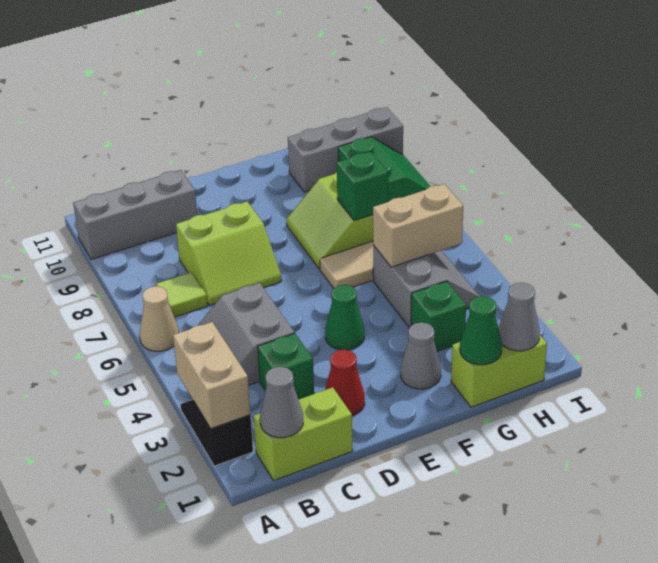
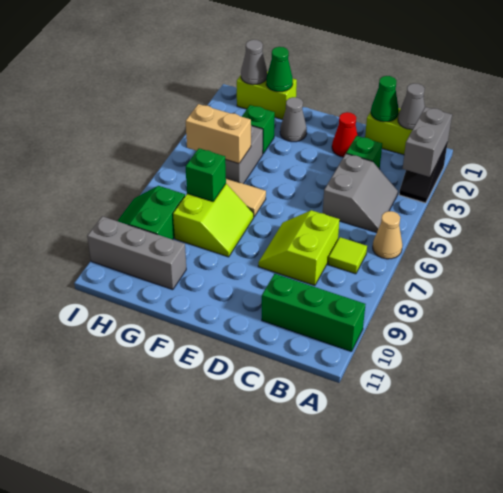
tan brick A2:A3 level 2 -> grey brick A2:A3 level 2
grey brick A10:C10 level 1 -> green brick A10:C10 level 1
lime slope C7:D8 level 1 top 8 -> lime slope C7:D8 level 1 top C
green cone E4 level 1 -> green cone C1 level 2

